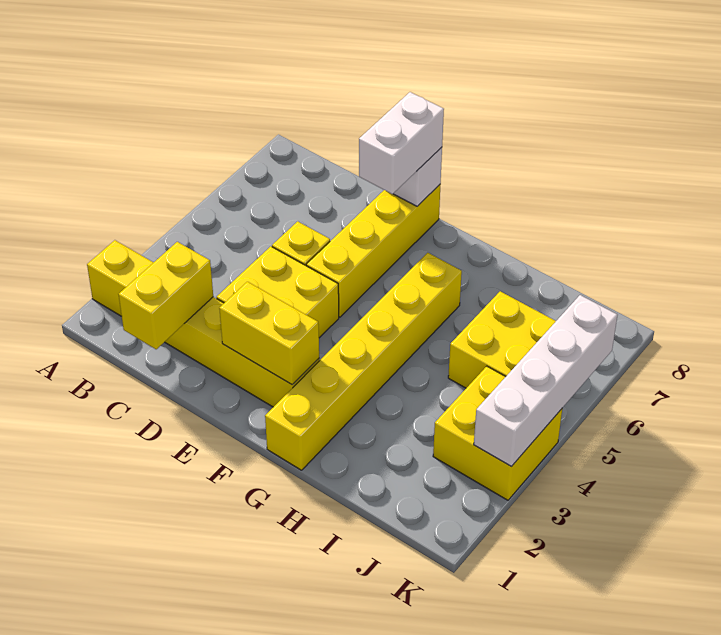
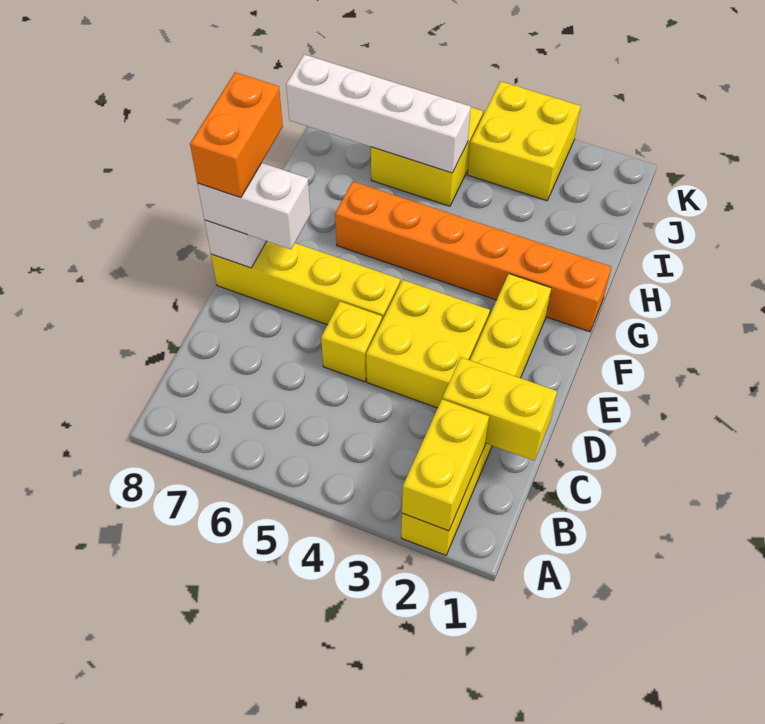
yellow brick E2:F2 level 2 -> yellow brick A2:B2 level 2
none -> orange brick E8:F8 level 4
yellow brick G1:G6 level 1 -> orange brick G1:G6 level 1
white brick K3:K6 level 2 -> white brick I5:I8 level 2

